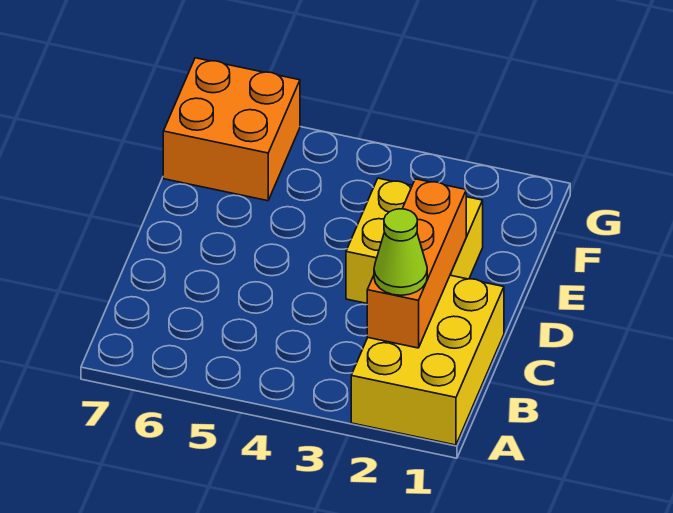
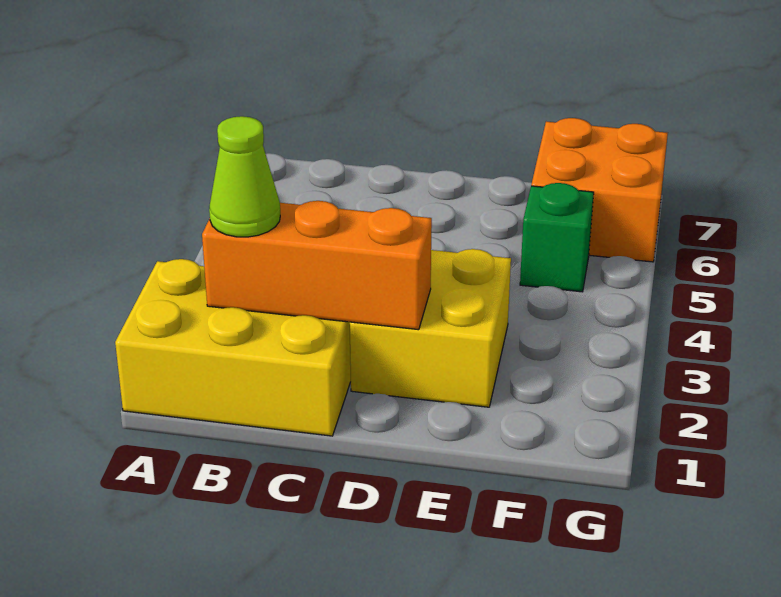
none -> green brick F5 level 1

